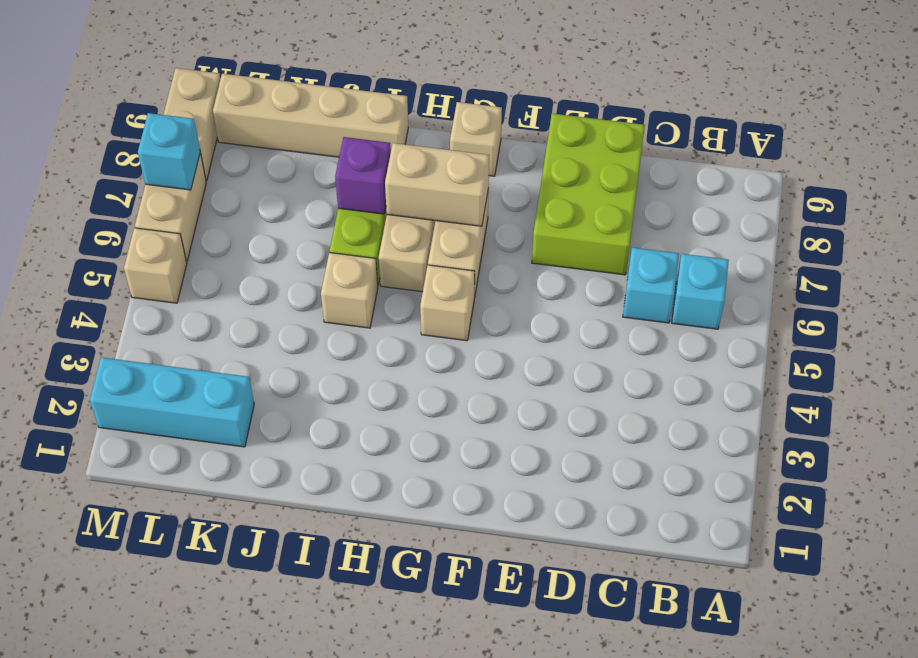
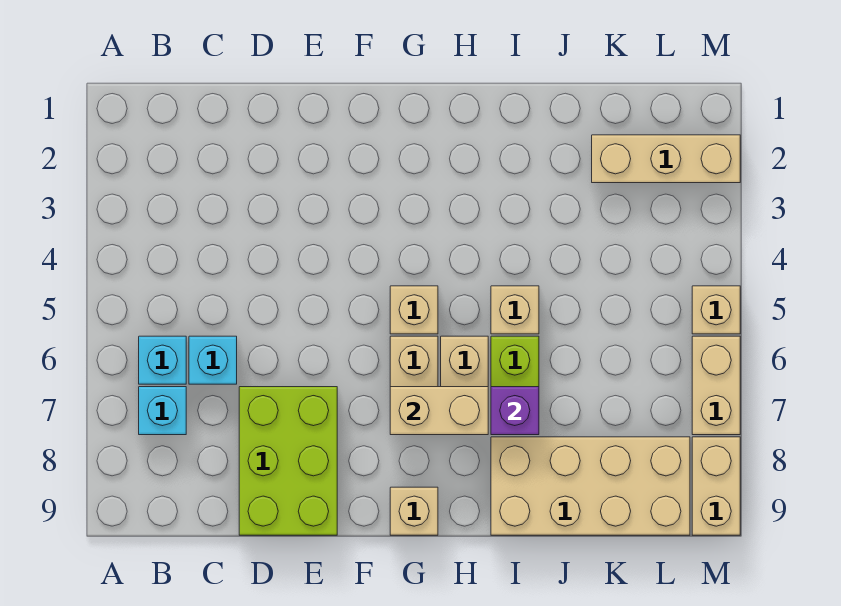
tan brick I9:L9 level 1 -> tan brick I8:L9 level 1
cyan brick K2:M2 level 1 -> tan brick K2:M2 level 1
cyan brick M7 level 2 -> cyan brick B7 level 1

